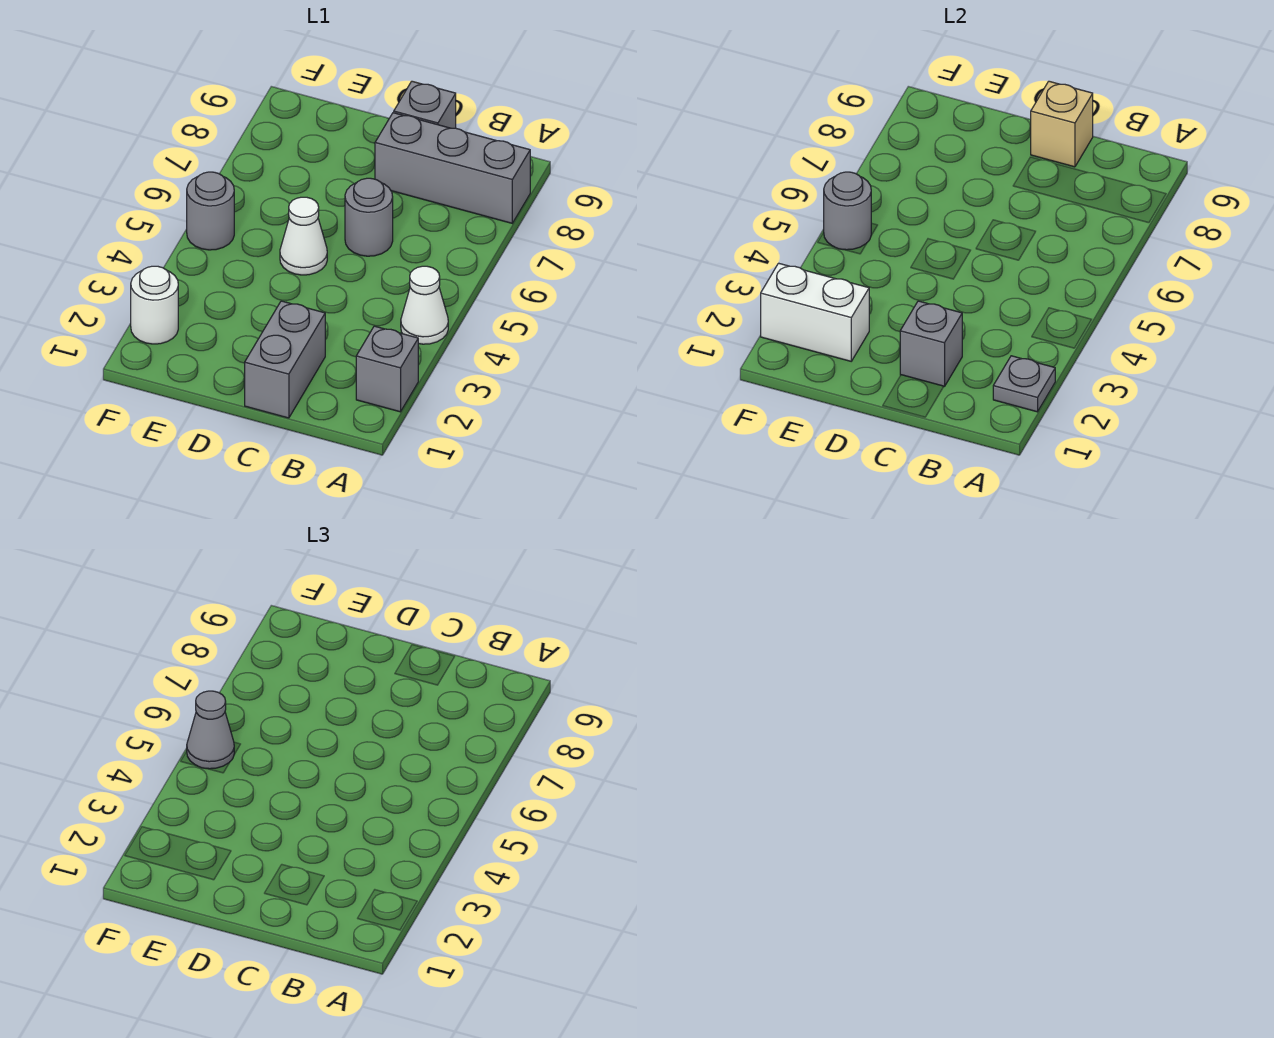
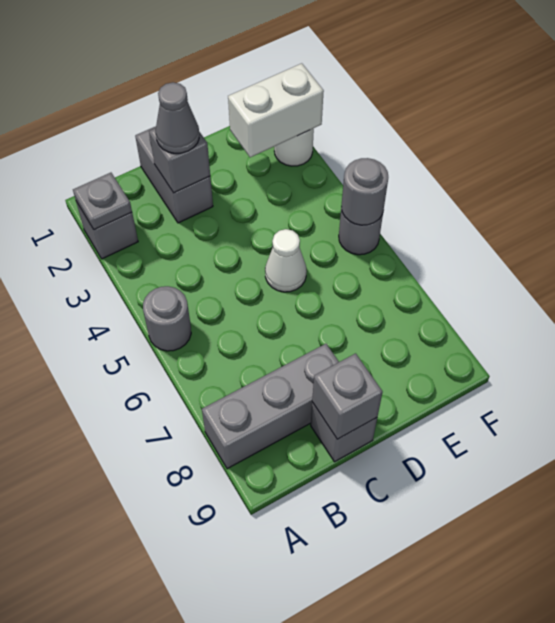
white cone A4 level 1 -> none
grey round brick C6 level 1 -> grey round brick A5 level 1
tan brick C9 level 2 -> grey brick C9 level 2
grey cone F5 level 3 -> grey cone C2 level 3

